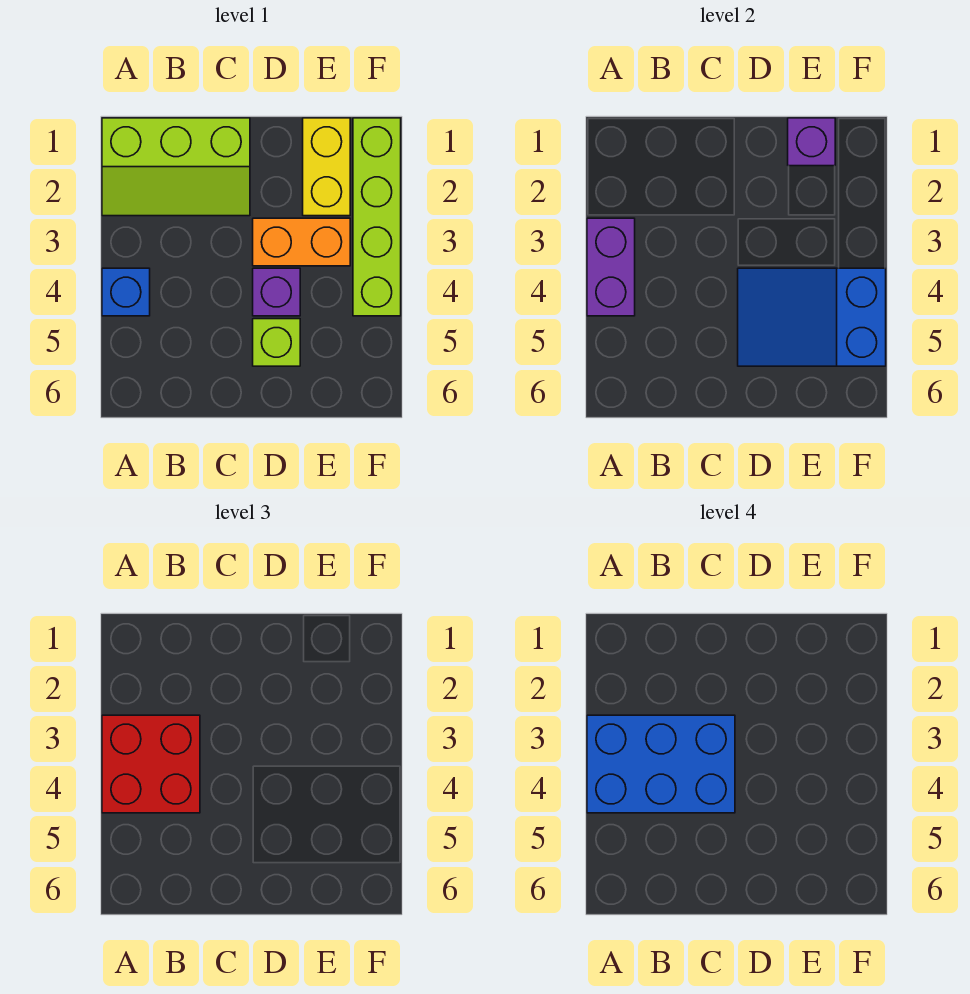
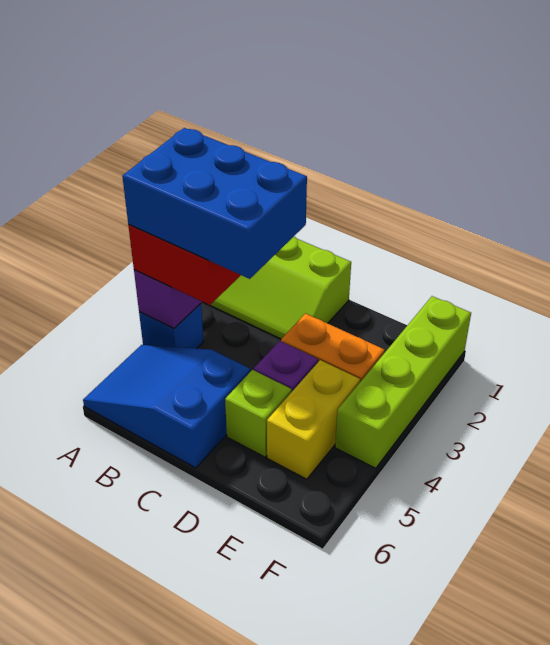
blue slope D4:F5 level 2 top F -> blue slope A5:C6 level 1 top C
yellow brick E1:E2 level 1 -> yellow brick E4:E5 level 1
purple brick E1 level 2 -> none

